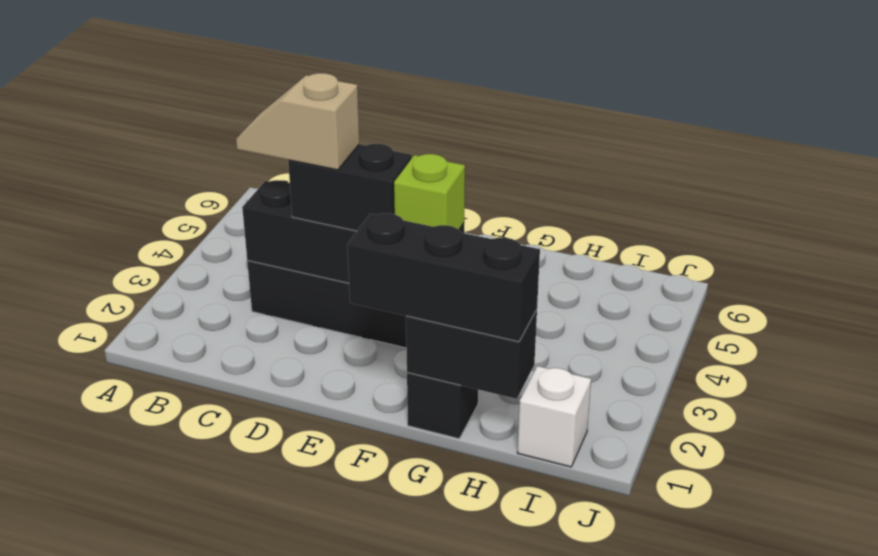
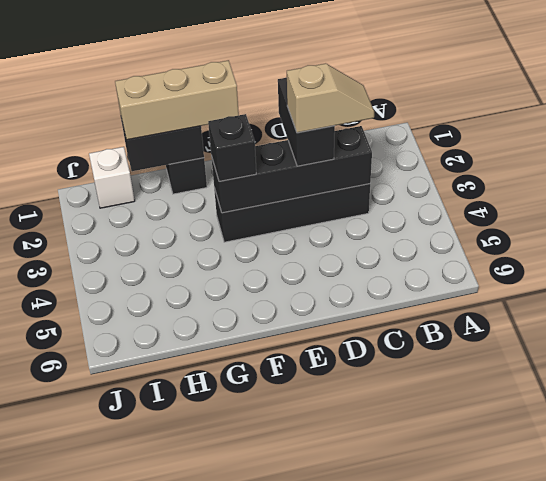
black brick D3:E3 level 3 -> black brick D2:D3 level 3
black brick F1:H1 level 3 -> tan brick F1:H1 level 3
lime brick F3 level 3 -> black brick F3 level 3

